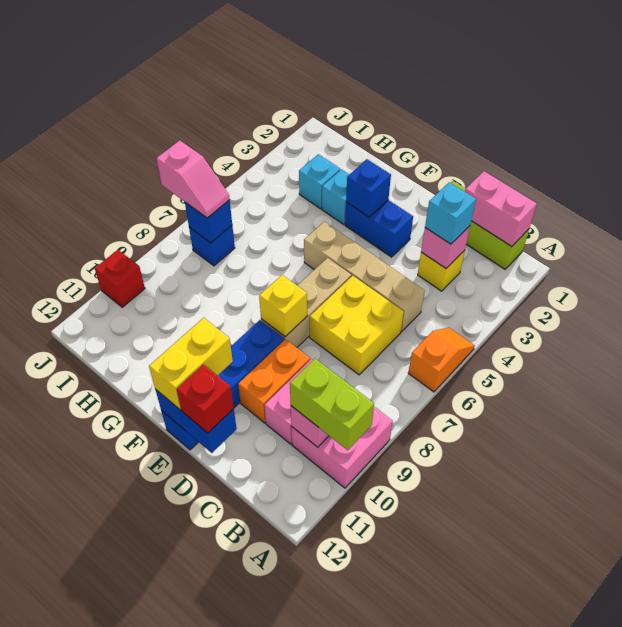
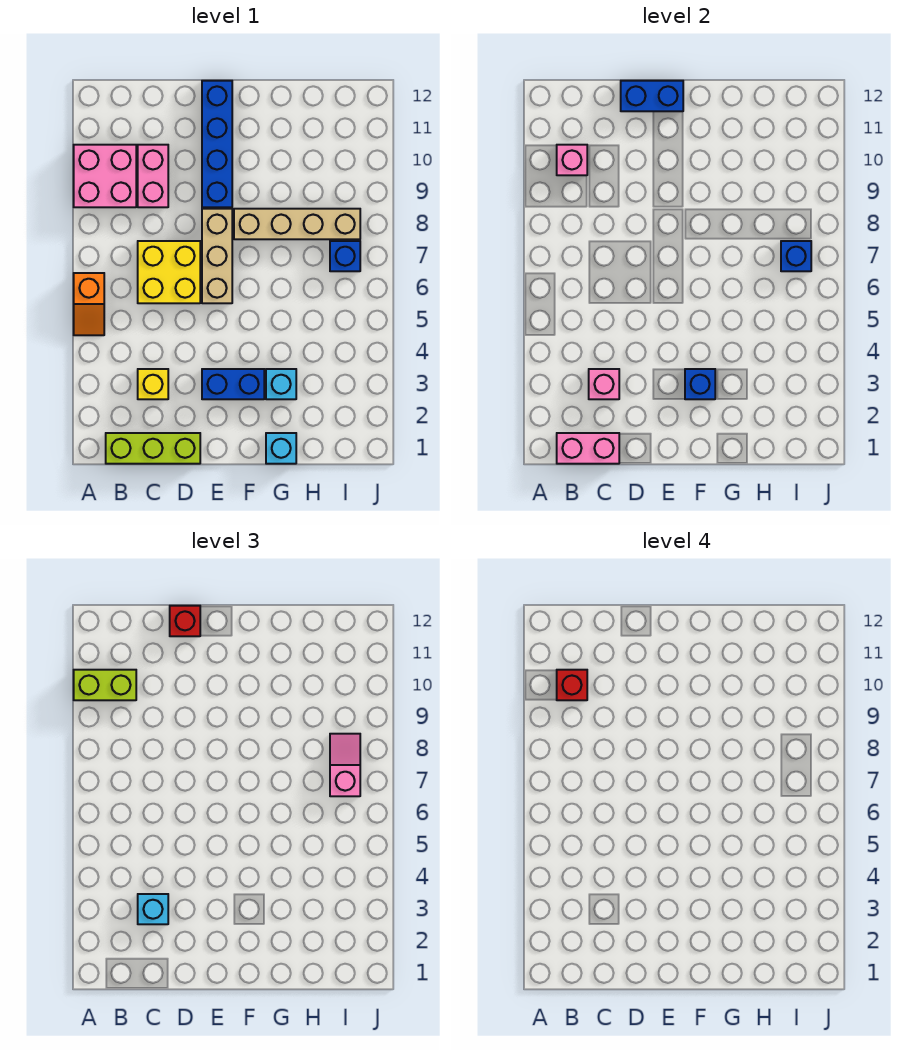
tan brick C5:F5 level 1 -> tan brick F8:I8 level 1
orange brick D9:D10 level 1 -> none
yellow brick E8 level 2 -> none
yellow brick E11:E12 level 3 -> none
cyan brick H3 level 1 -> cyan brick G1 level 1
pink slope I7:J7 level 3 top J -> pink slope I7:I8 level 3 top 7
red brick J10 level 1 -> red brick B10 level 4

